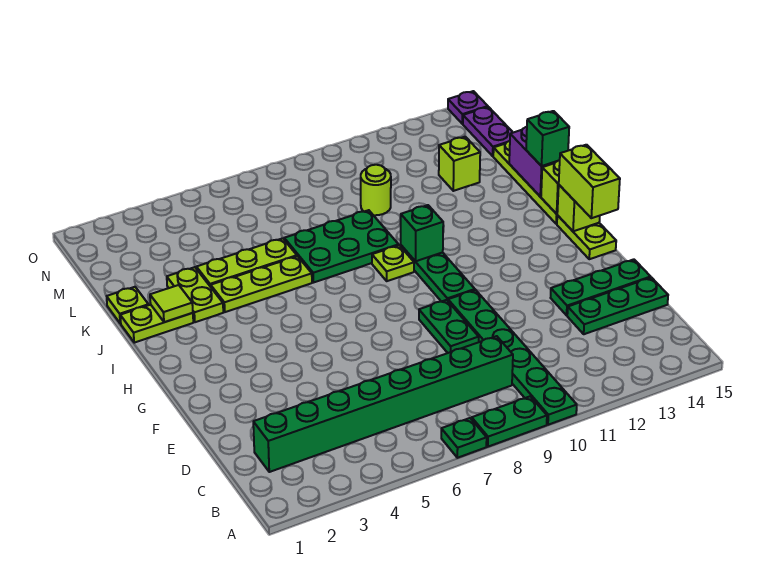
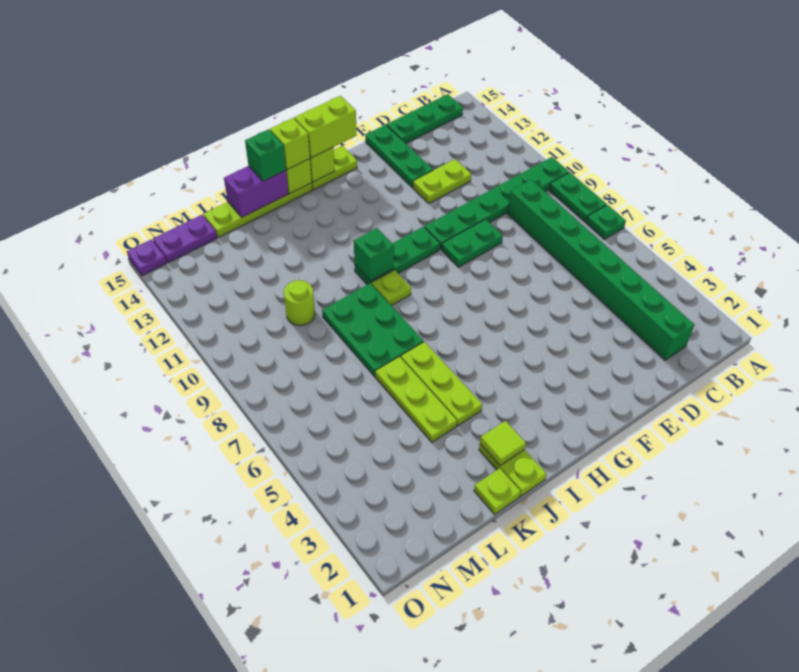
green plate D13:D15 level 1 -> green plate B15:D15 level 1
lime plate J3:K3 level 1 -> lime plate D12:E12 level 1
lime brick L13 level 1 -> lime brick I15 level 3

